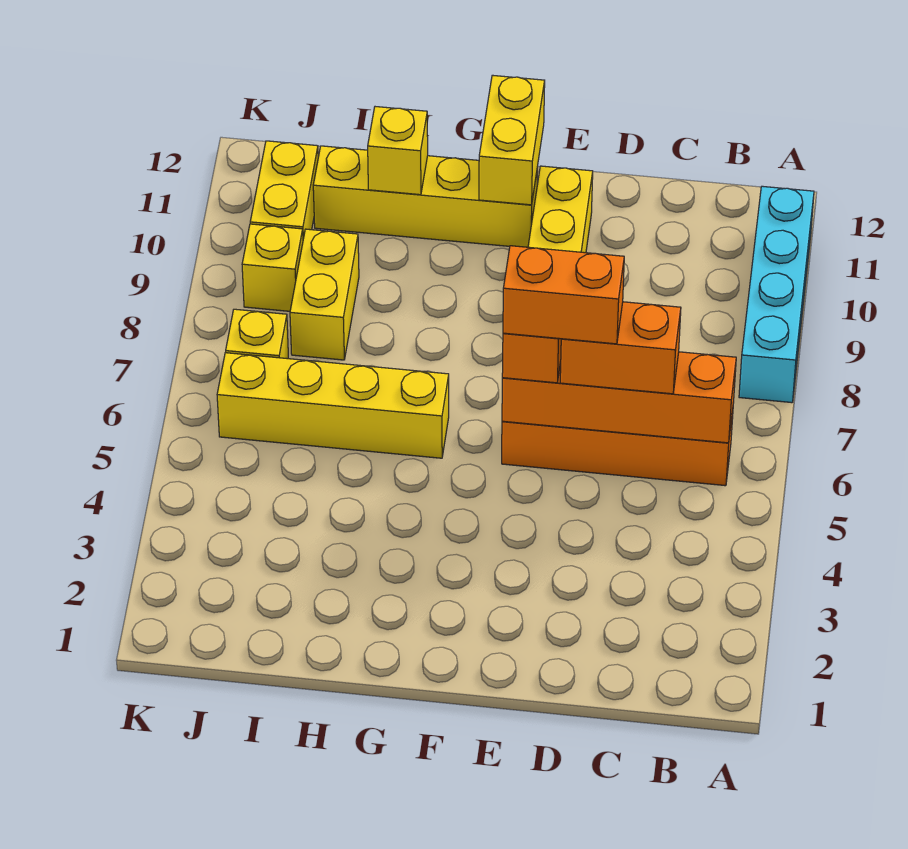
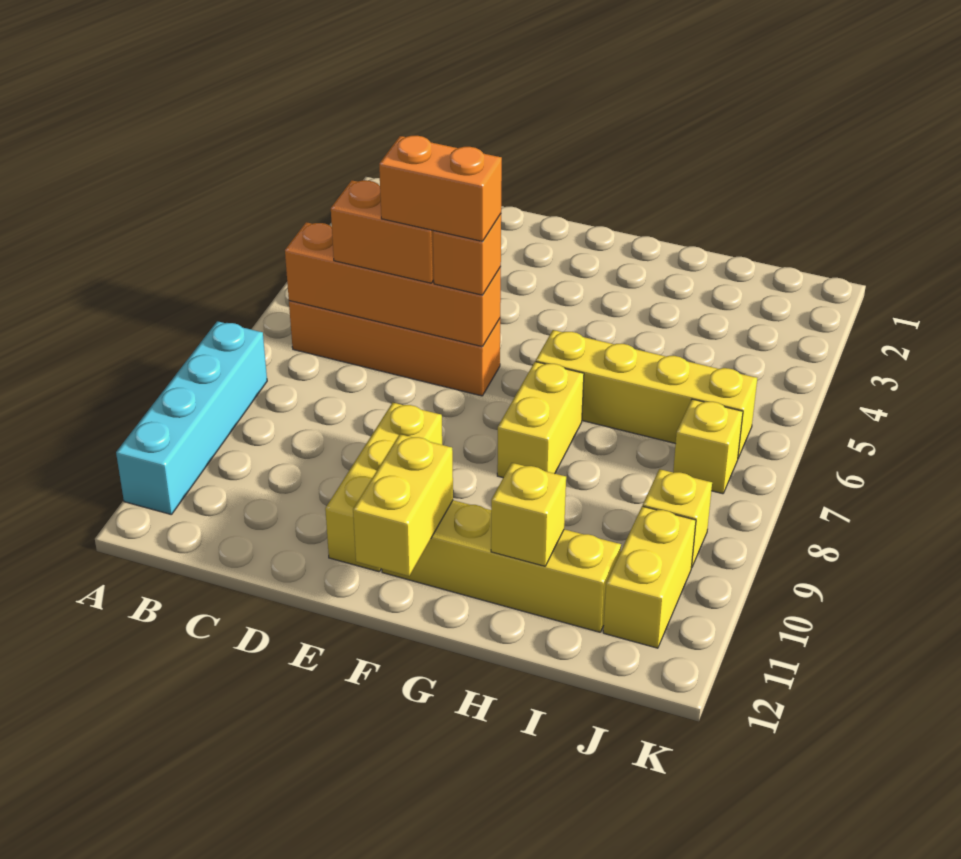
yellow brick I8:I9 level 1 -> yellow brick G7:G8 level 1

